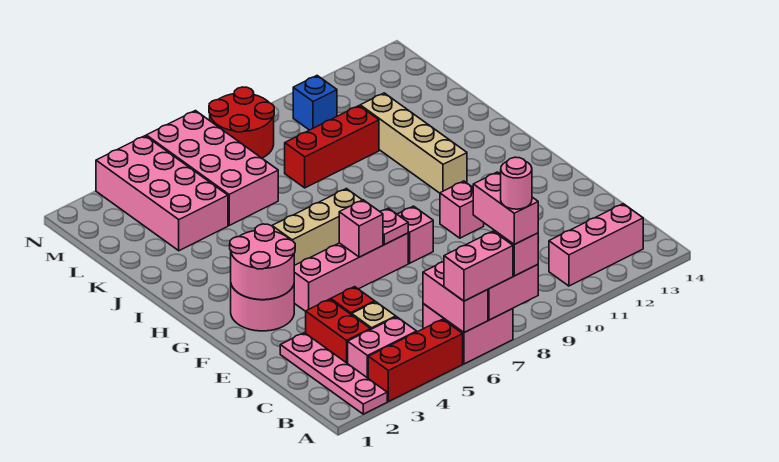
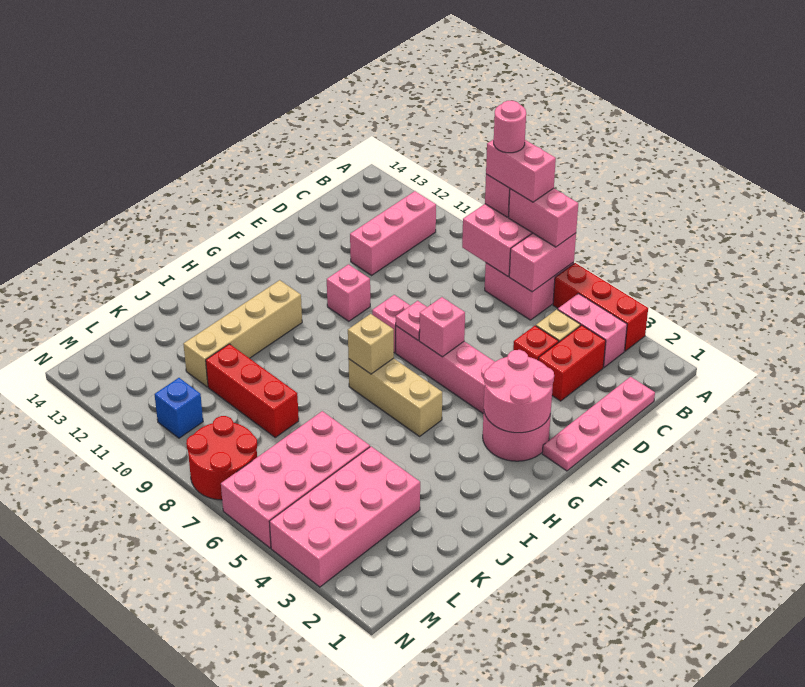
pink plate A2:D2 level 1 -> pink plate C1:F1 level 1
pink brick A8:B8 level 4 -> pink brick A7:A8 level 4
pink brick B11:B13 level 1 -> pink brick B11:D11 level 1
none -> tan brick H7 level 2

